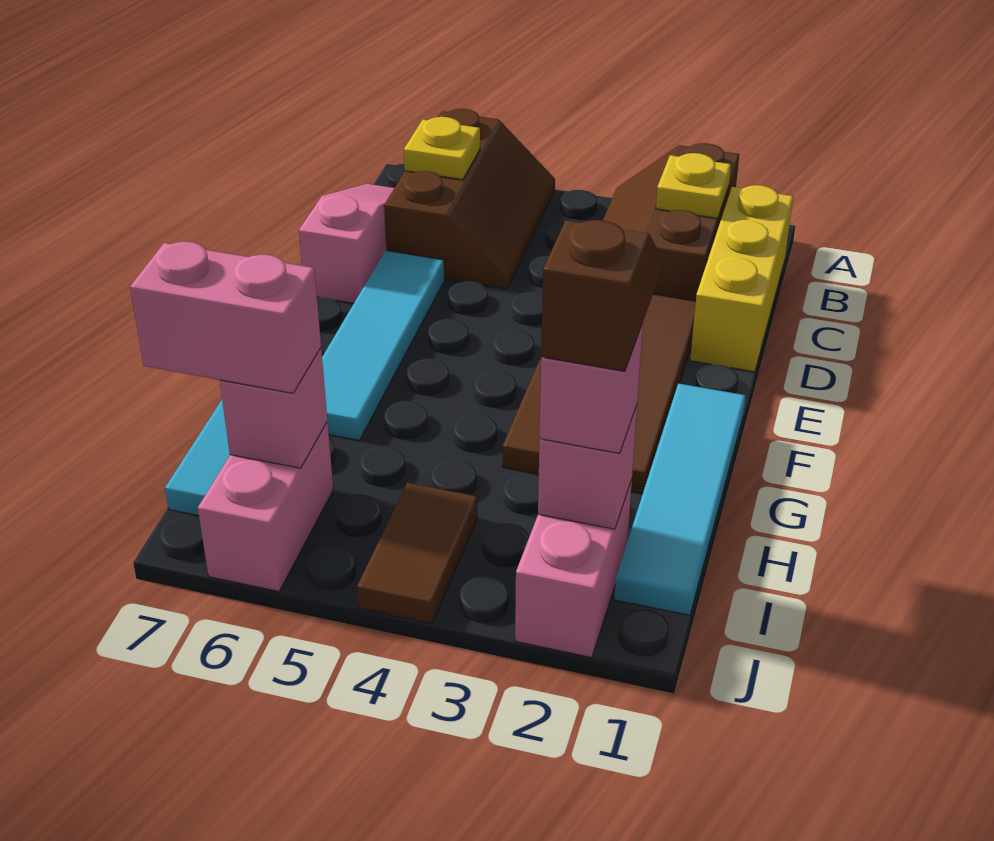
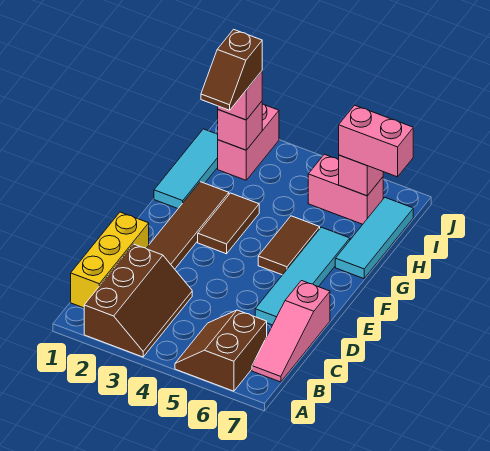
brown slope A5:C6 level 1 top 6 -> brown slope A5:B6 level 1 top 6
yellow plate B2 level 2 -> none
yellow plate B6 level 2 -> none
cyan tile F1:I1 level 1 -> cyan tile G1:I1 level 1
brown tile I4:J4 level 1 -> brown tile F5:G5 level 1
pink brick I6:J6 level 1 -> pink brick I5:I6 level 1

